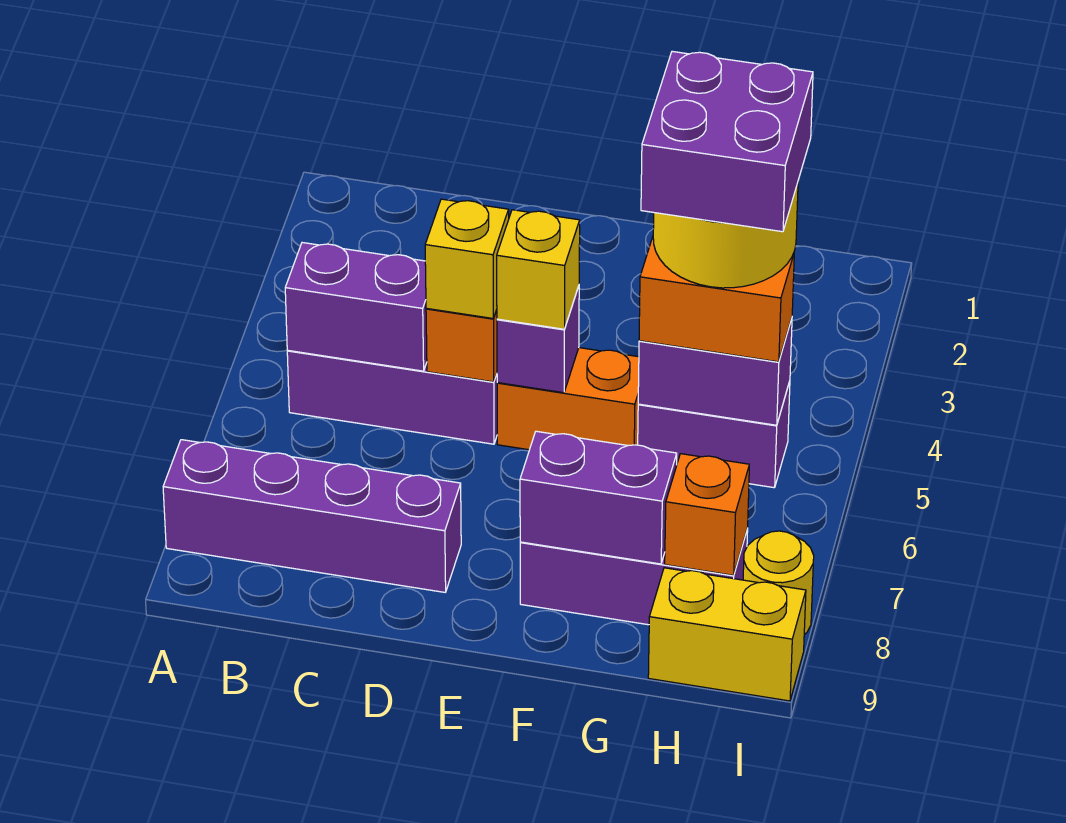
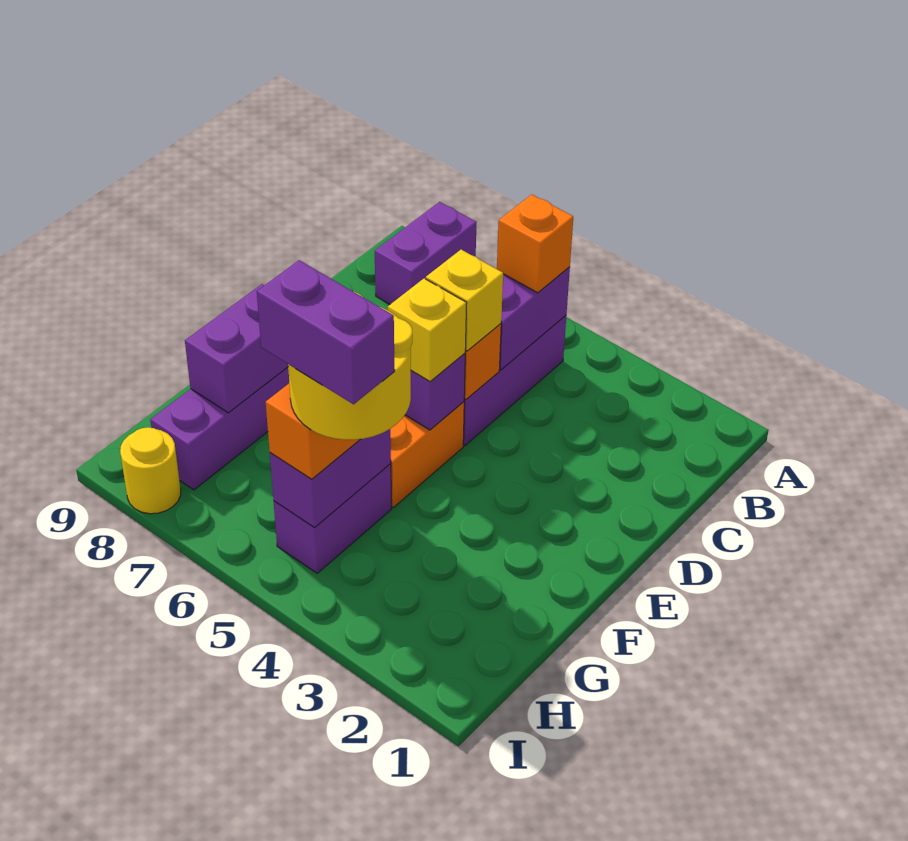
purple brick A8:D8 level 1 -> purple brick A8:B8 level 1
purple brick G4:H5 level 5 -> purple brick H4:H5 level 5
orange brick H8 level 2 -> orange brick B5 level 3
yellow brick H9:I9 level 1 -> none

